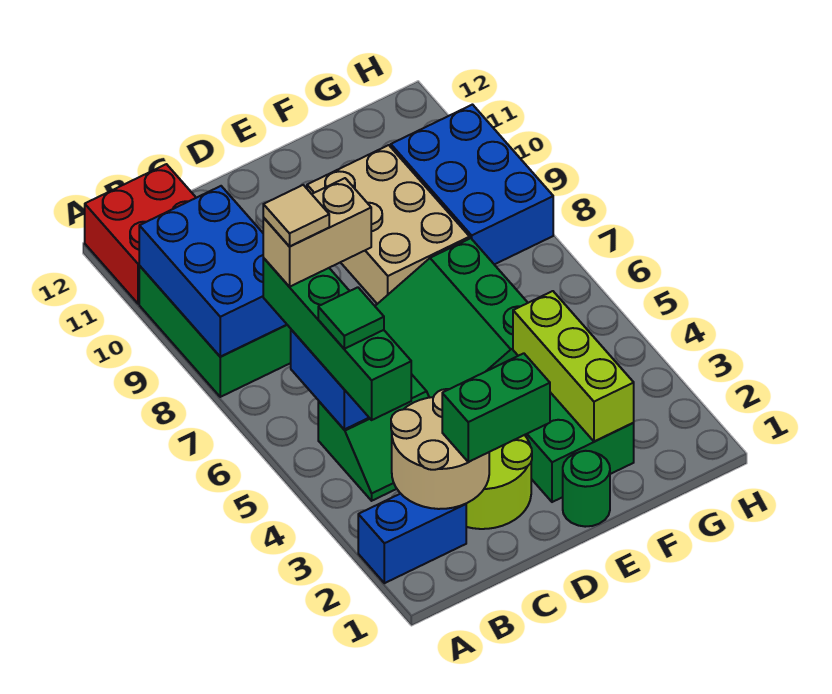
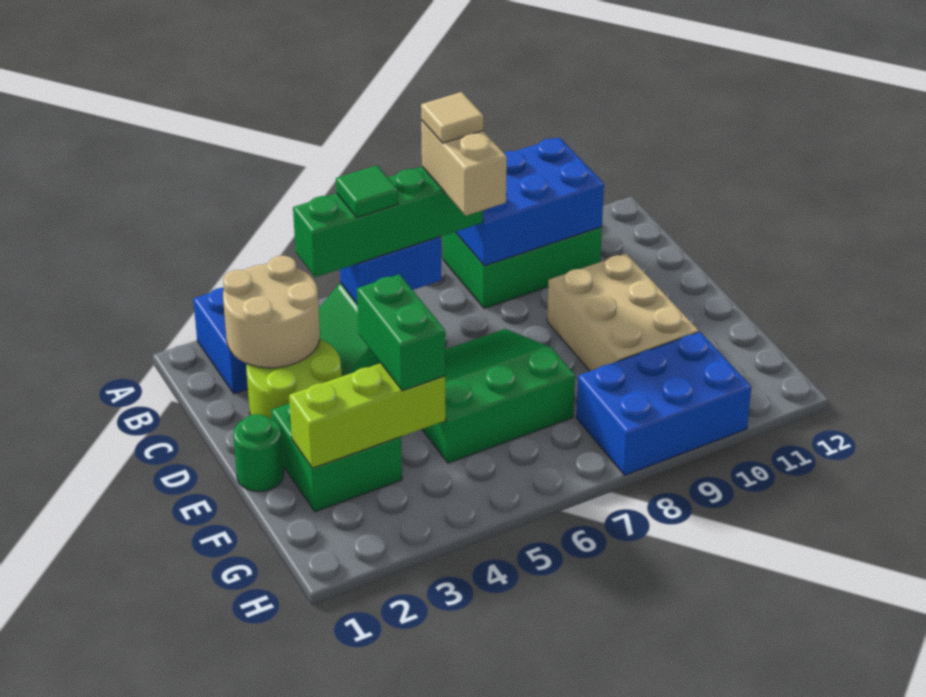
red brick A11:B12 level 1 -> none
green brick C2:D2 level 3 -> green brick E4:F4 level 3
tan brick E8:F10 level 1 -> tan brick D9:F10 level 1

